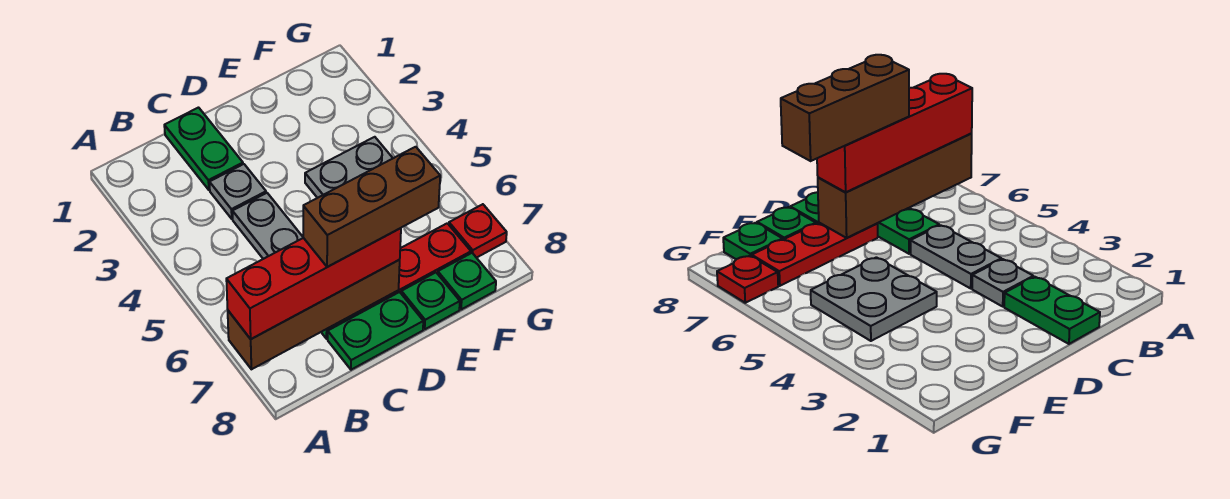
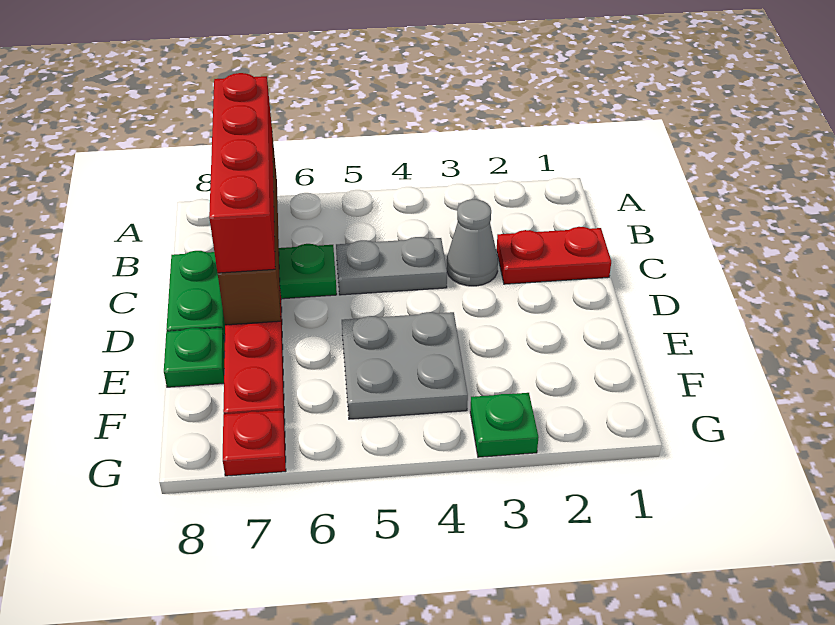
green plate C1:C2 level 1 -> red plate C1:C2 level 1
grey plate C3 level 1 -> grey cone C3 level 1
brown brick C7:E7 level 4 -> none
green plate F8 level 1 -> green plate G3 level 1

